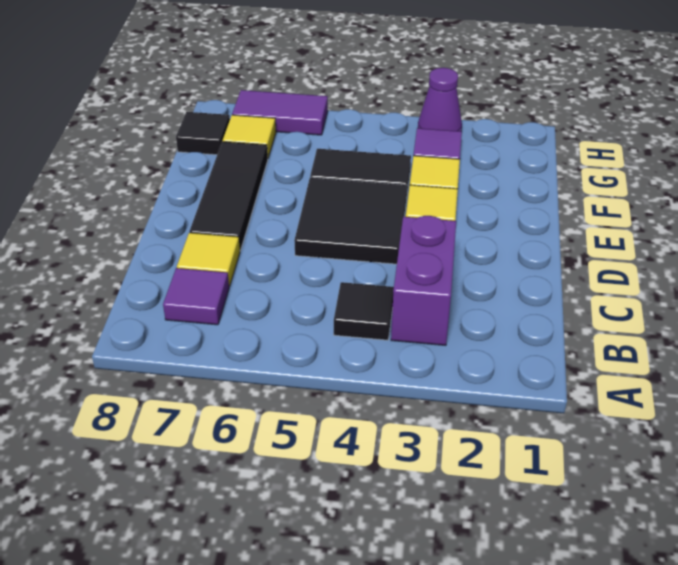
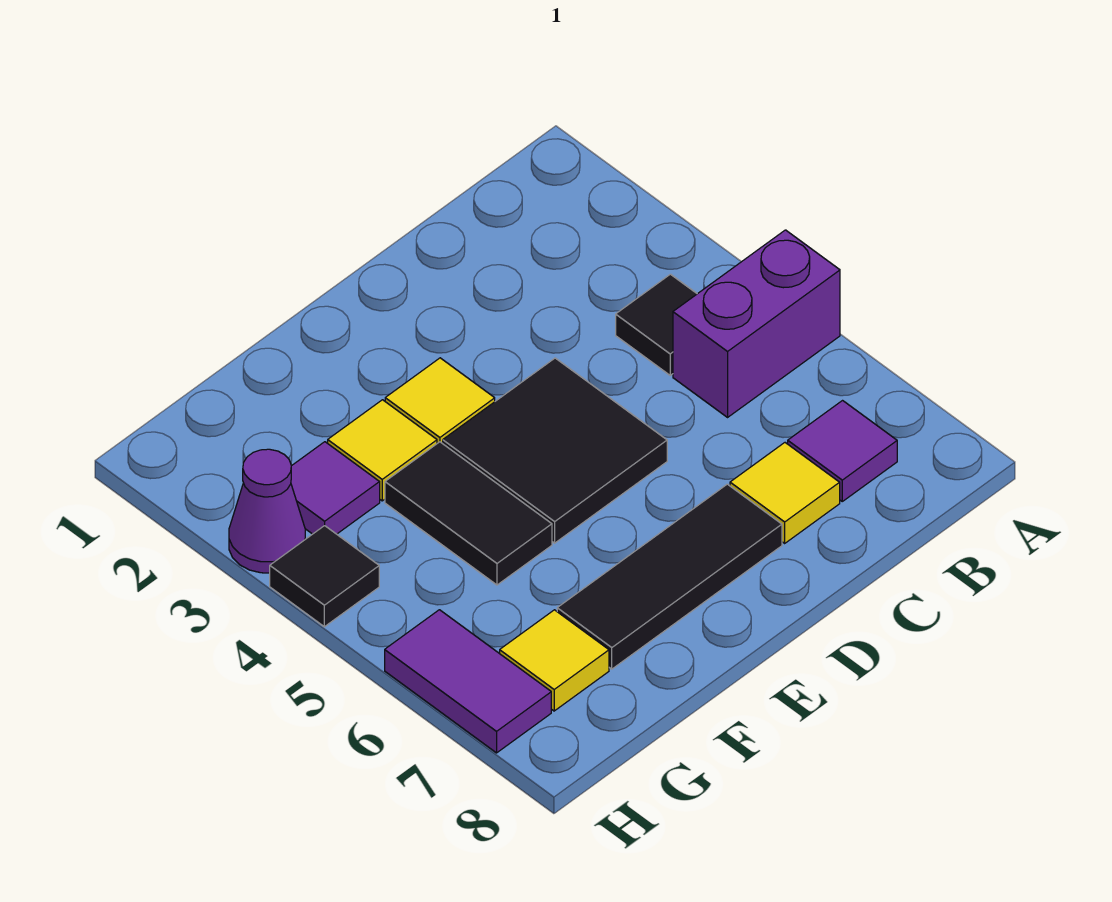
purple brick B3:C3 level 1 -> purple brick A5:B5 level 1
black tile G8 level 1 -> black tile H4 level 1

